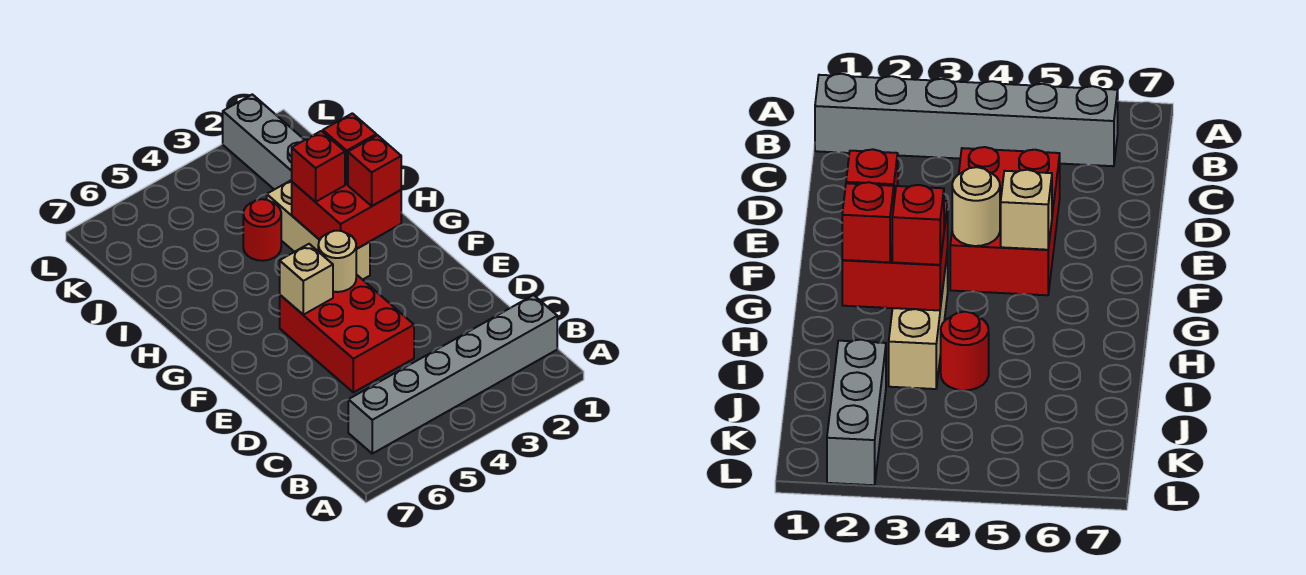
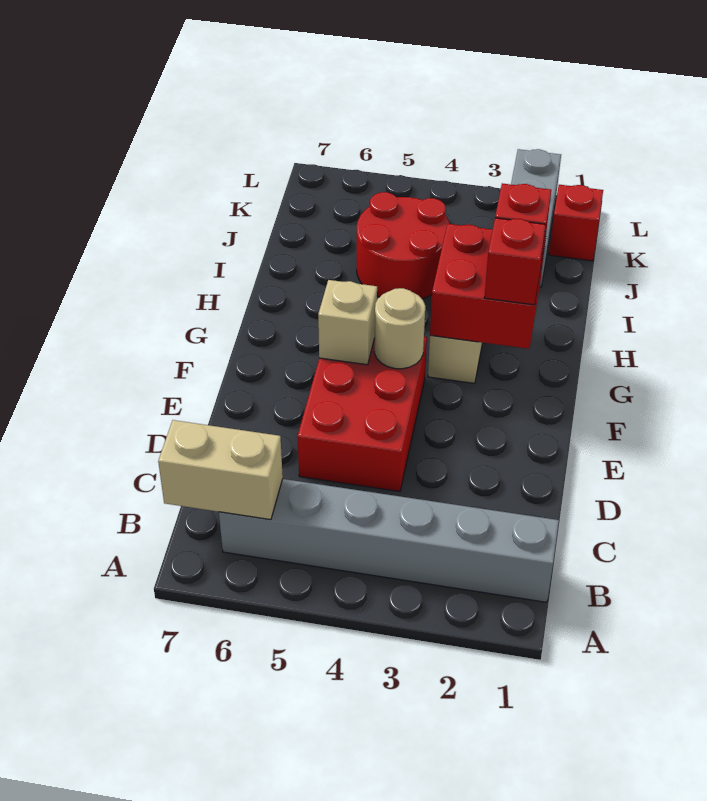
none -> tan brick B6:B7 level 2
red brick H3 level 3 -> red brick K1 level 1
red round brick I4 level 1 -> red round brick I4:J5 level 1

